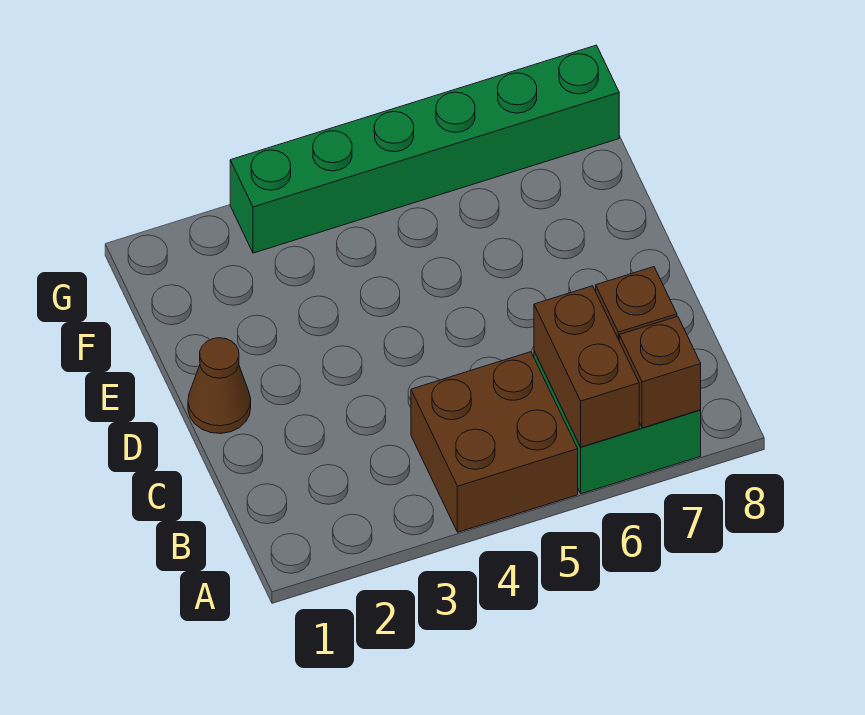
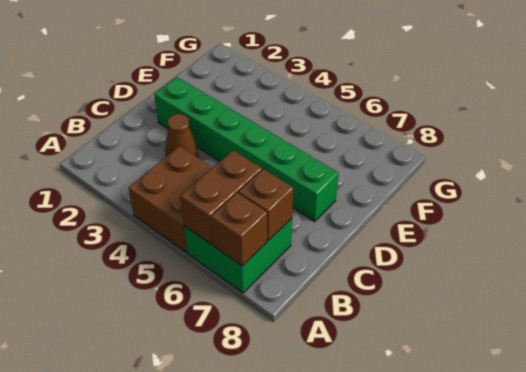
brown cone D1 level 1 -> brown cone C3 level 1
green brick G3:G8 level 1 -> green brick D2:D7 level 1

